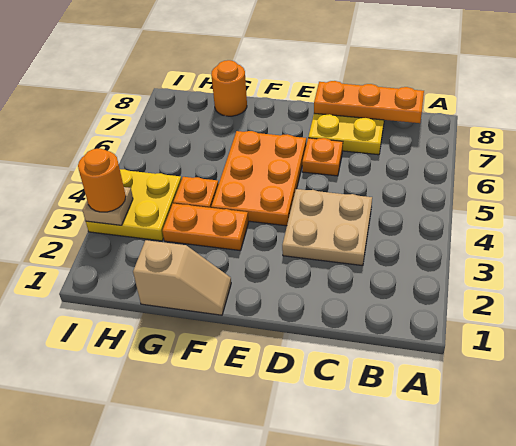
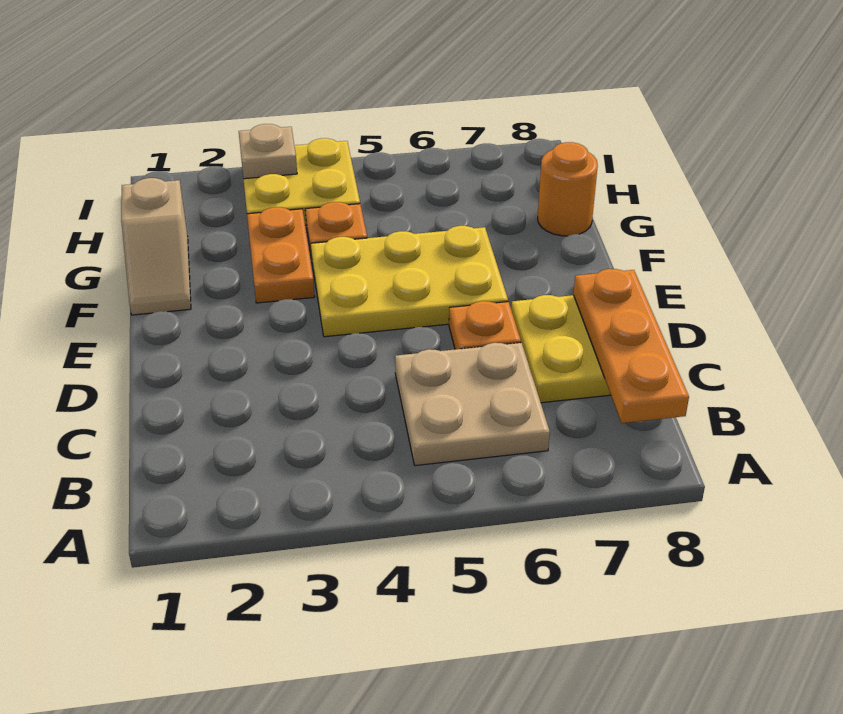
tan plate C3:D4 level 1 -> tan plate B5:C6 level 1
orange plate E4:F6 level 1 -> yellow plate E4:F6 level 1
orange round brick I3 level 3 -> none

